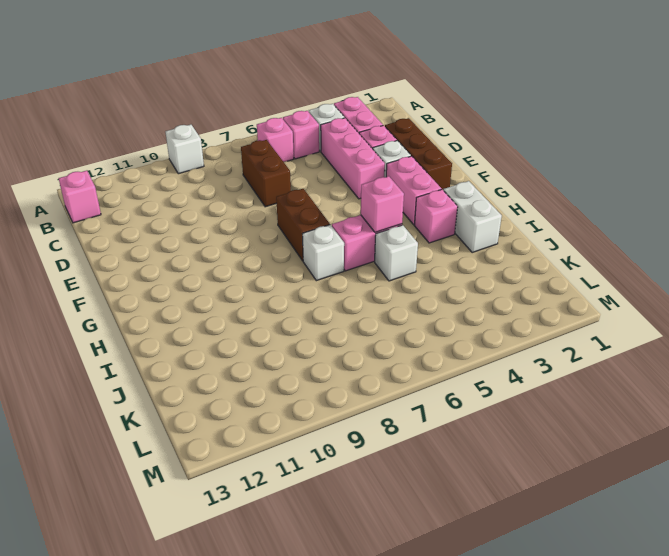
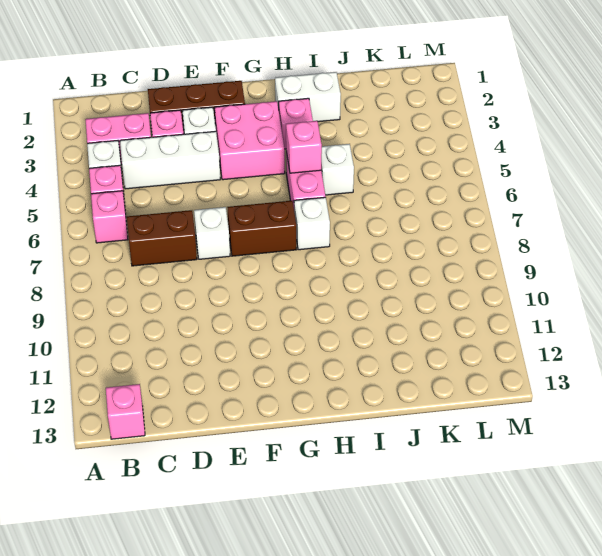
white brick A9 level 1 -> white brick E7 level 1
pink brick C4:E4 level 1 -> white brick C4:E4 level 1
pink brick F3:G3 level 1 -> pink brick F3:G4 level 1

